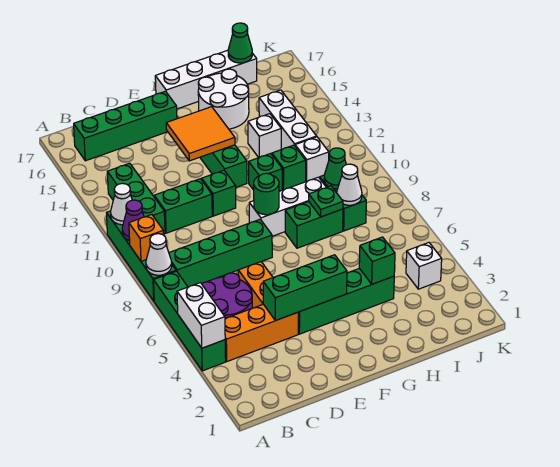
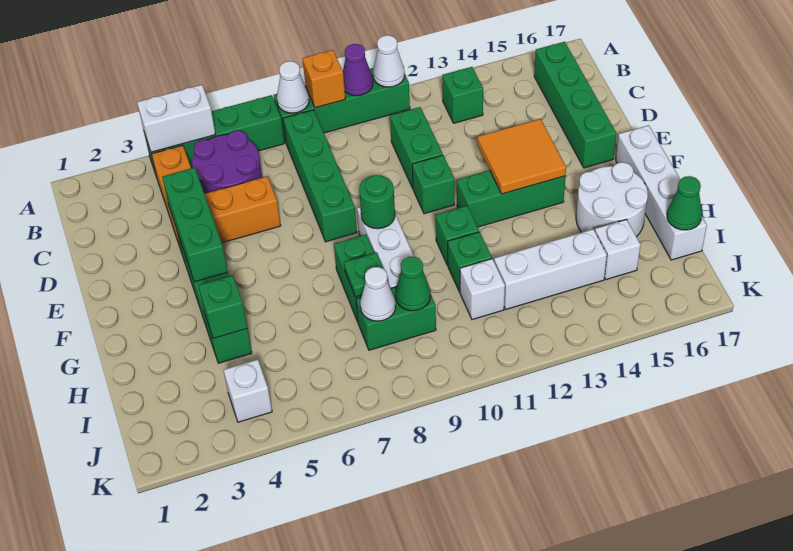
green brick B11:B13 level 1 -> green brick B13 level 1
white brick H13 level 1 -> white brick I15 level 1

